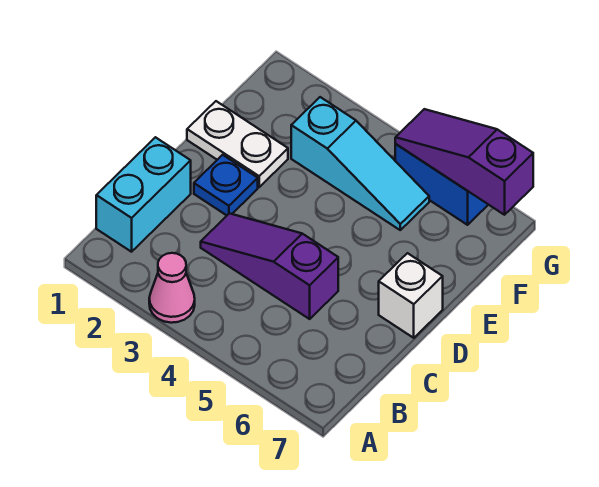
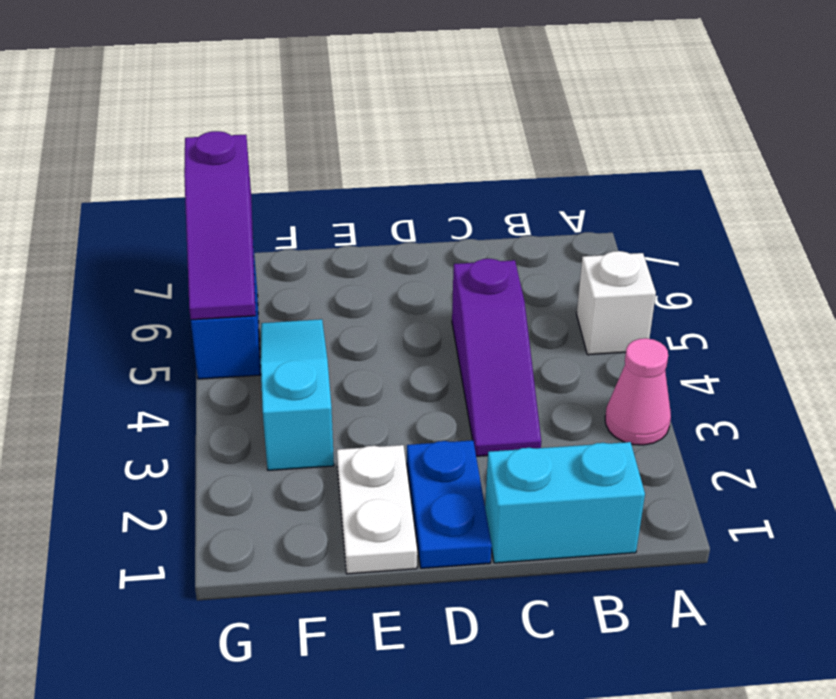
blue plate D2 level 1 -> blue plate D1:D2 level 1
white brick D7 level 1 -> white brick A5 level 1

